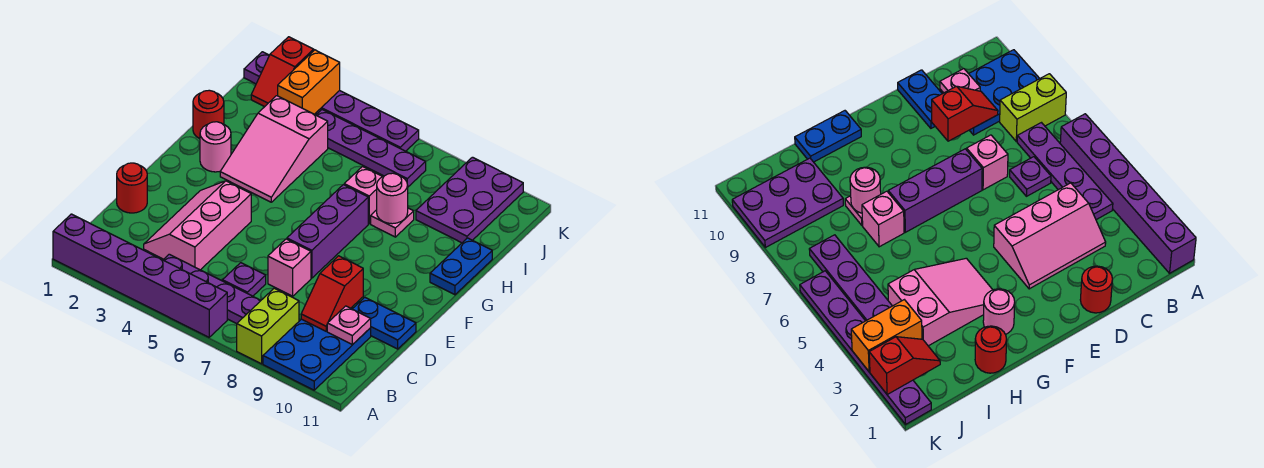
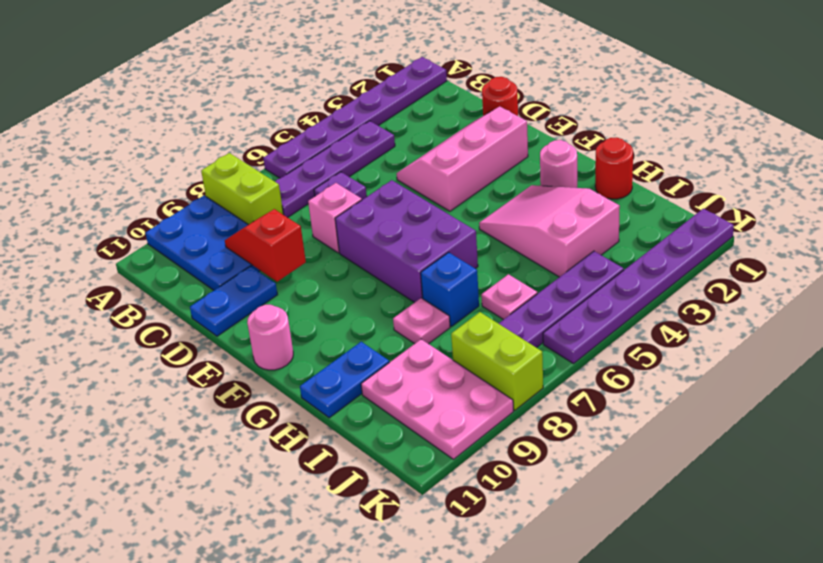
purple brick A1:A6 level 1 -> purple plate A1:A6 level 1
pink slope C3:E4 level 1 top 4 -> pink slope D2:E4 level 1 top E
pink plate C10 level 2 -> pink plate I6 level 1
purple brick E7:G7 level 1 -> purple brick E6:G7 level 1
blue plate G11:H11 level 1 -> blue plate H10:H11 level 1
pink brick H7 level 1 -> blue brick H7 level 1
pink round brick H8 level 2 -> pink round brick F11 level 1
purple plate I9:K10 level 1 -> pink plate I9:K10 level 1
red slope J2:K2 level 2 top K -> none
orange brick J3:K3 level 2 -> none
none -> lime brick J8:K8 level 1

